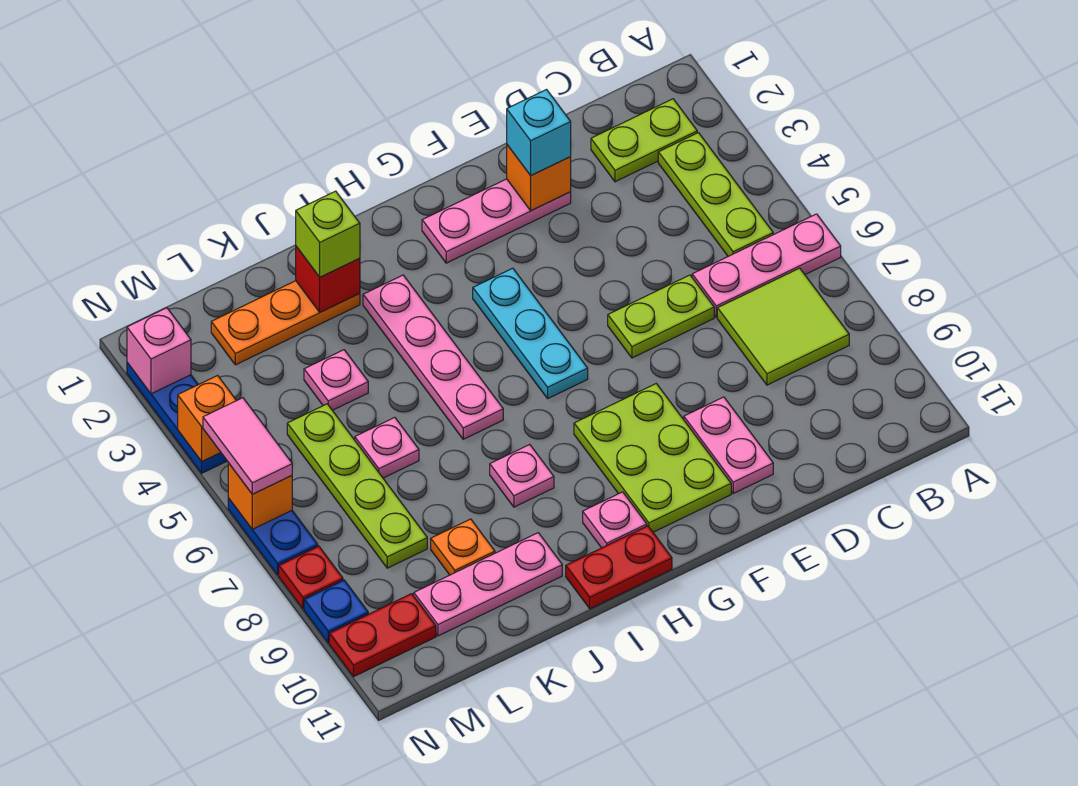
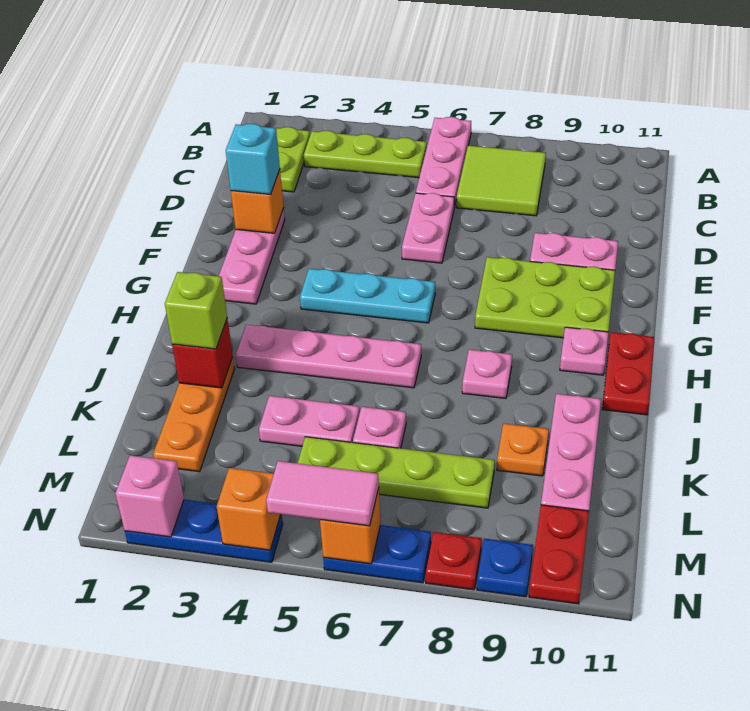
lime plate D6:E6 level 1 -> pink plate D6:E6 level 1
pink plate K4 level 1 -> pink plate K4:K5 level 1

